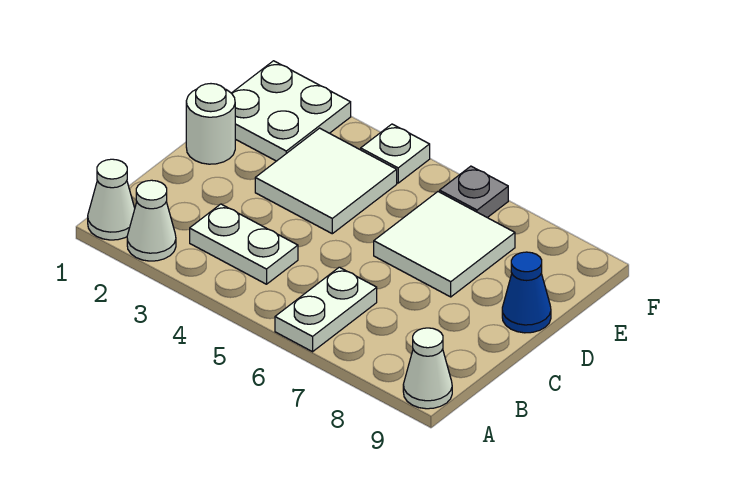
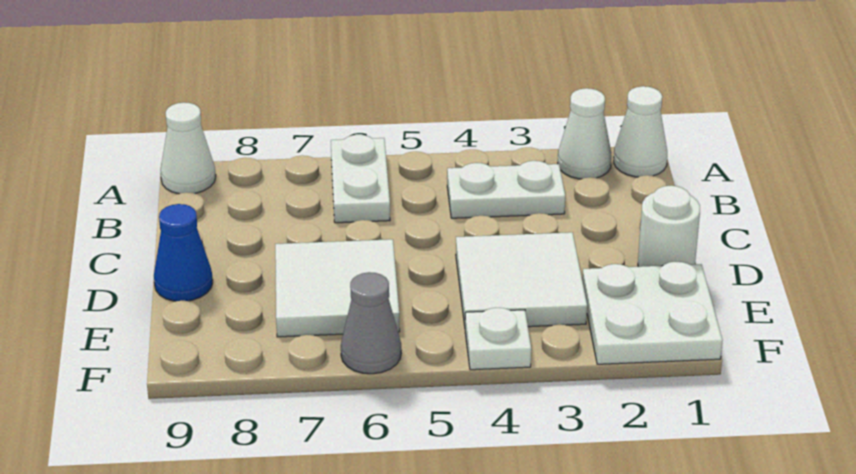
grey plate F6 level 1 -> grey cone F6 level 1

